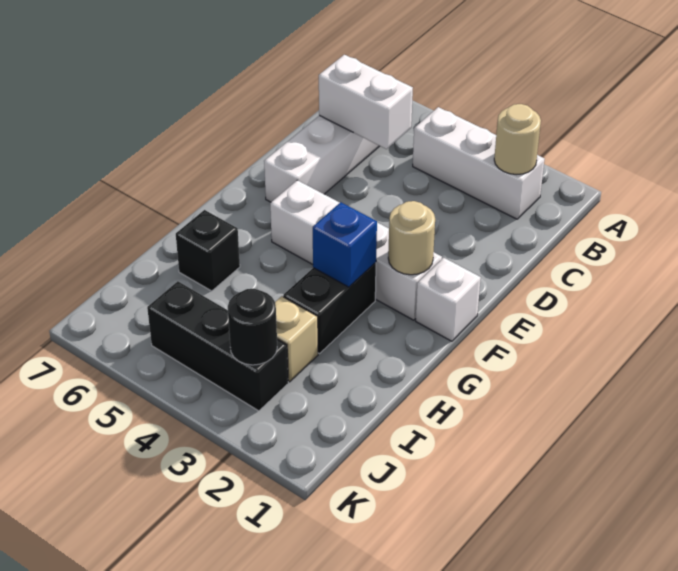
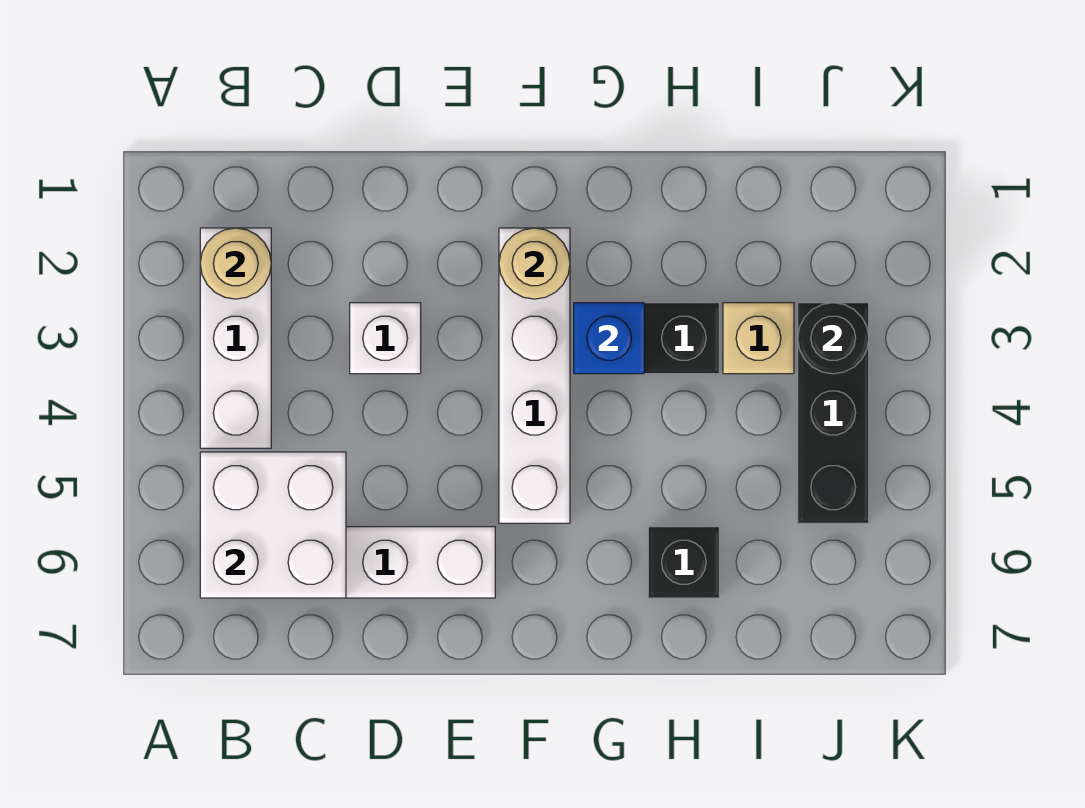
white brick C5:C6 level 2 -> white brick B5:C6 level 2
white brick F1 level 1 -> white brick D3 level 1

